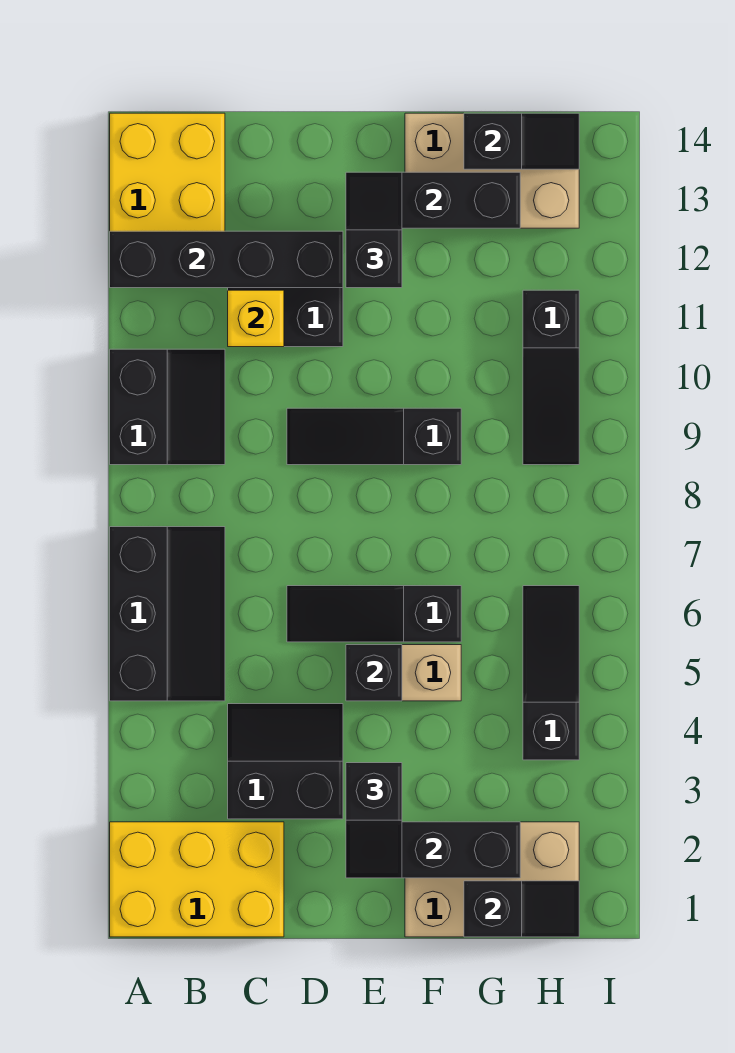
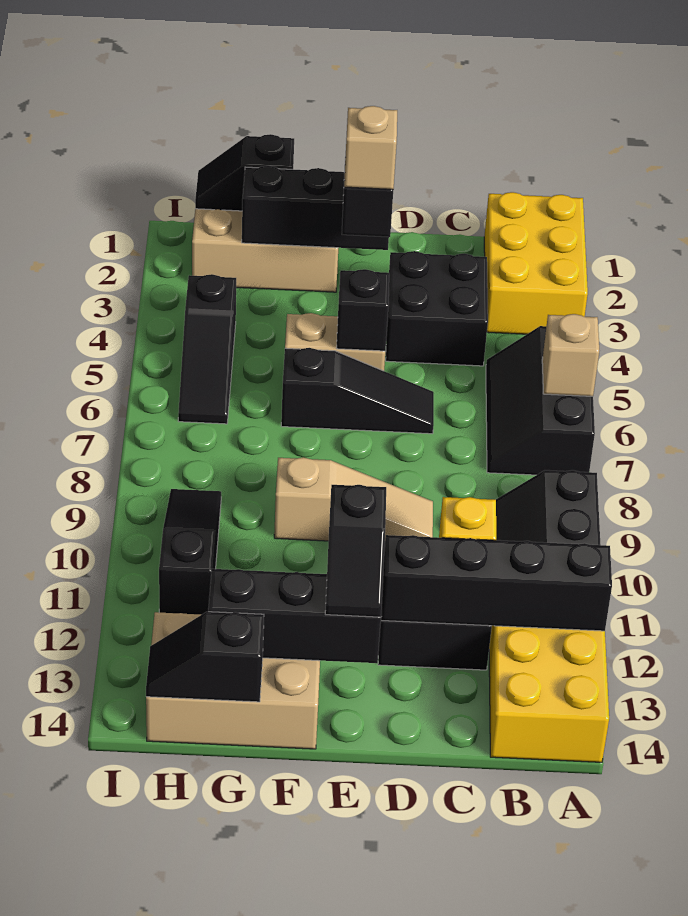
yellow brick A1:C2 level 1 -> yellow brick A1:B3 level 1
none -> tan brick A6 level 2
black slope C3:D4 level 1 top 3 -> black brick C3:D4 level 1
black slope D9:F9 level 1 top F -> tan slope D9:F9 level 1 top F
none -> tan brick E3 level 4

